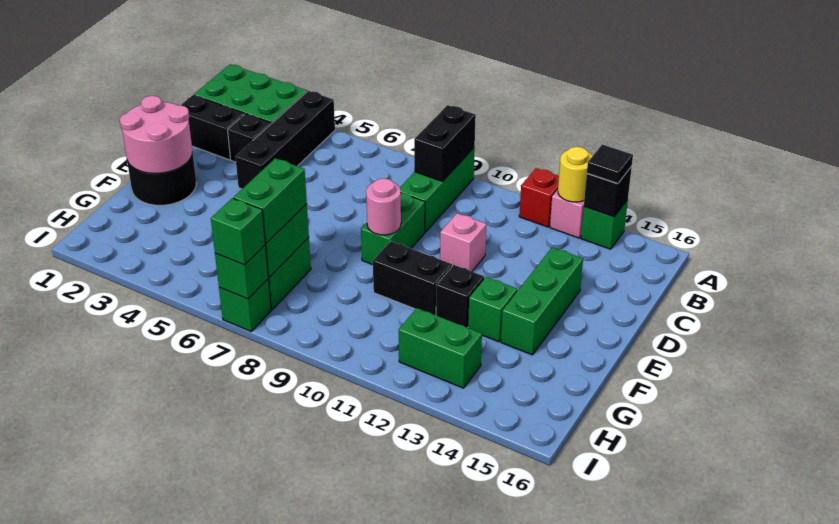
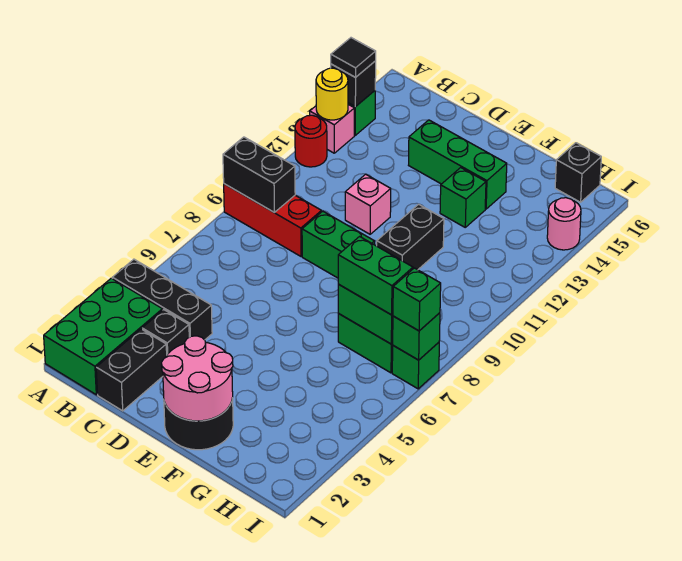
black brick A4:D4 level 1 -> black brick A4:C4 level 1
green brick A9:C9 level 1 -> red brick A9:C9 level 1
red brick A12 level 1 -> red round brick A12 level 1
pink round brick E9 level 2 -> pink round brick I14 level 1
black brick F12 level 1 -> black brick H16 level 1
green brick H12:H13 level 1 -> none

